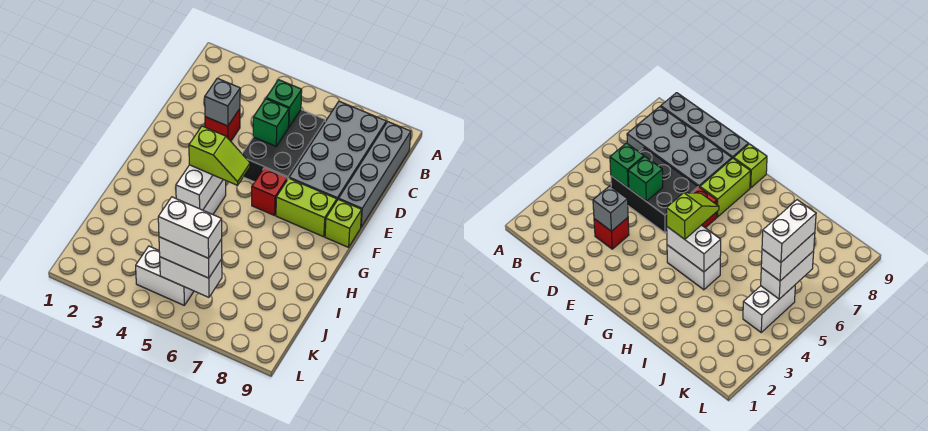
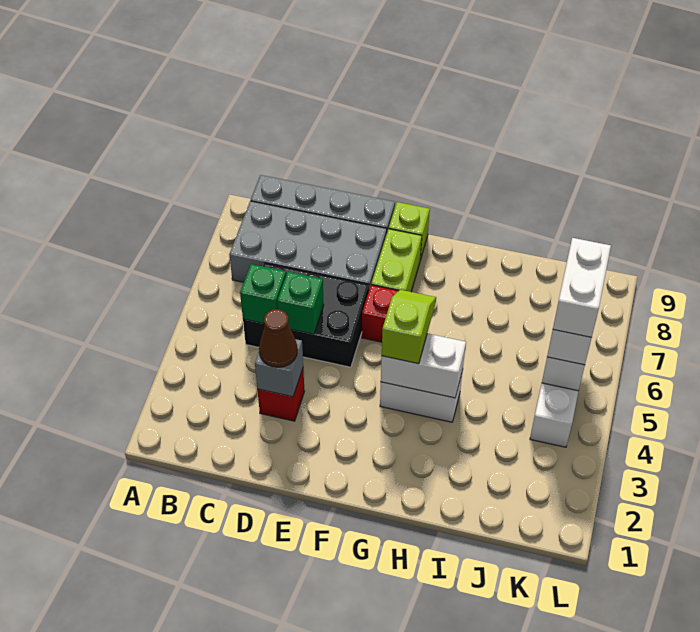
none -> brown cone D3 level 3

